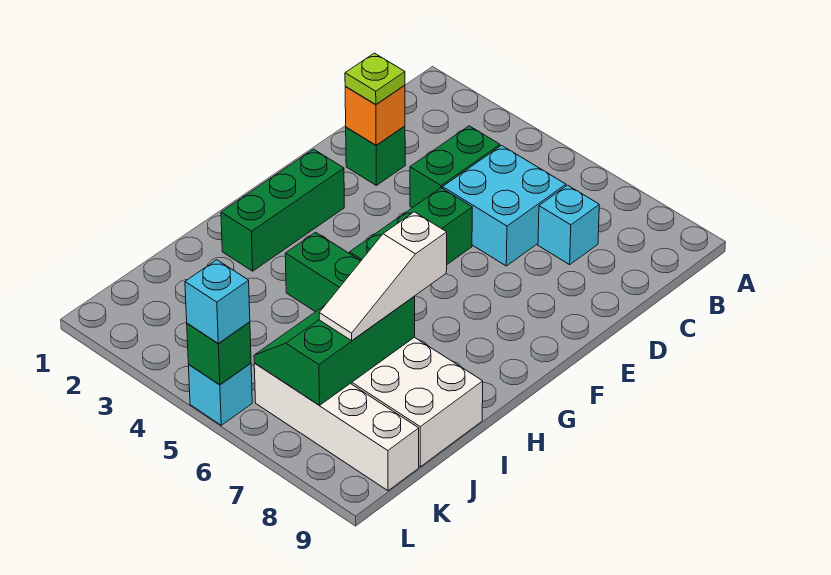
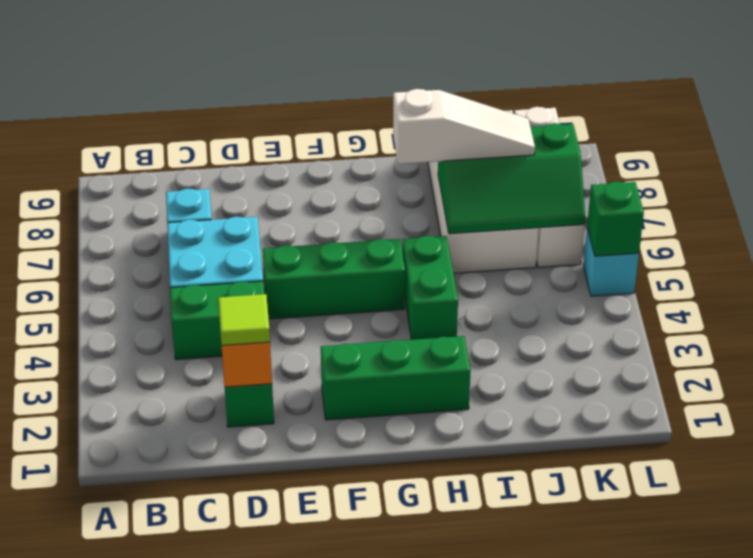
lime plate D2 level 3 -> lime tile D2 level 3
cyan brick L5 level 3 -> none

